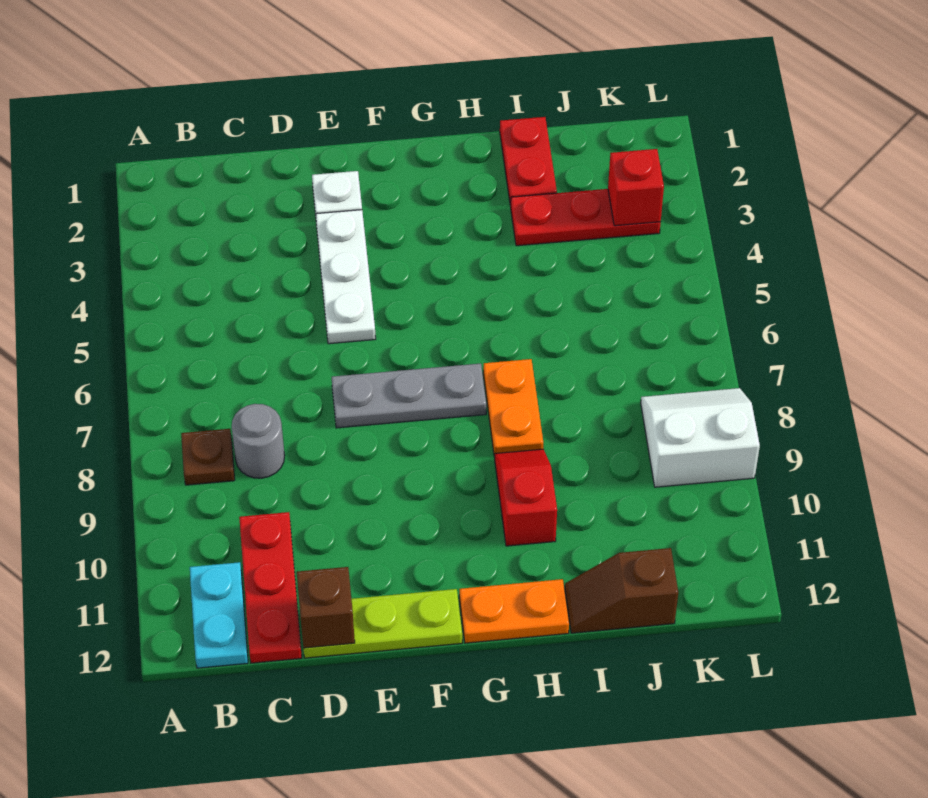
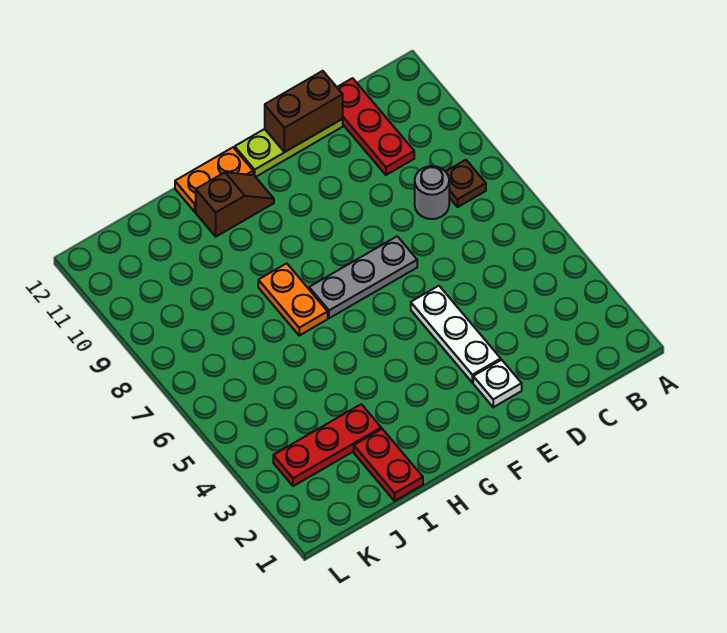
cyan plate B11:B12 level 1 -> none
brown brick D12 level 2 -> brown brick D12:E12 level 2
red slope H9:H10 level 1 top 10 -> none
brown slope I12:J12 level 1 top J -> brown slope G11:H11 level 1 top H
red brick K3 level 2 -> none
white slope K8:L9 level 1 top 9 -> none

